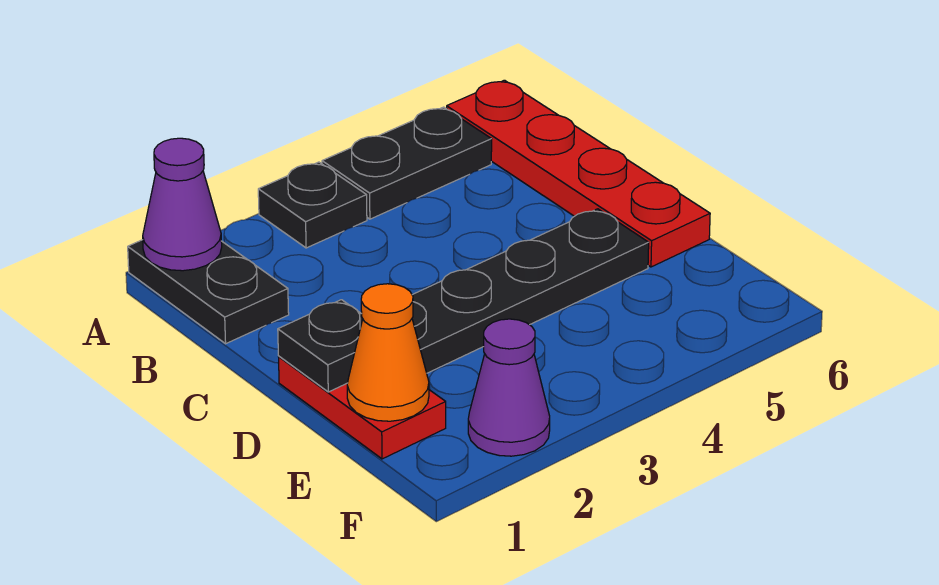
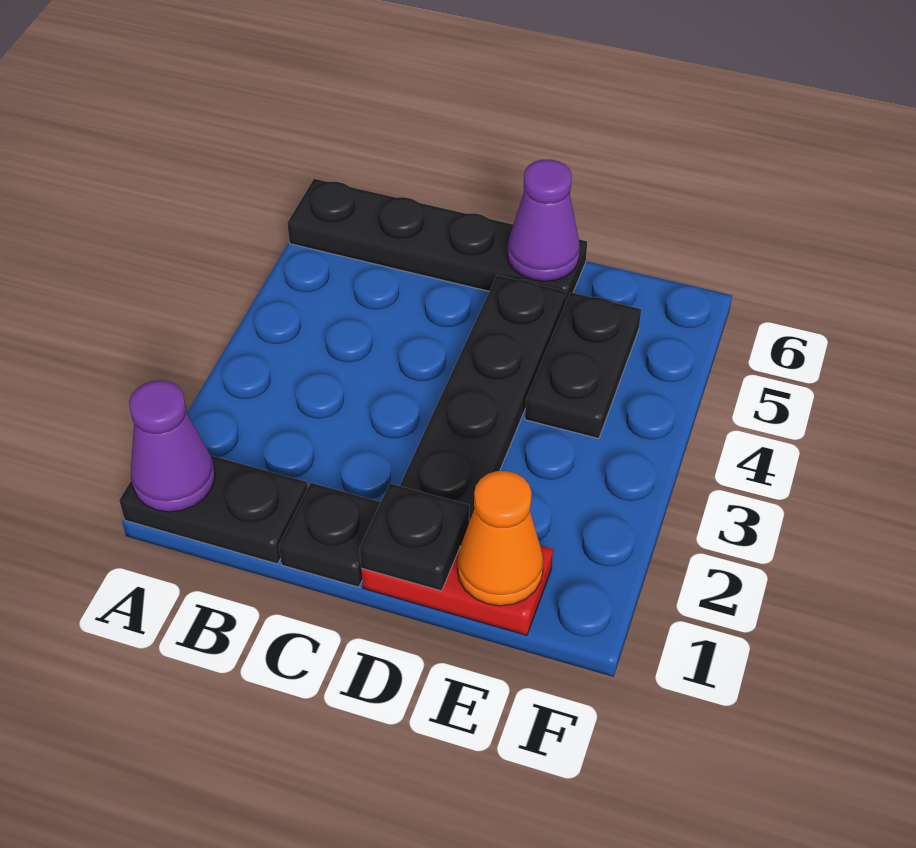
black plate A3 level 1 -> black plate C1 level 1
black plate A4:A5 level 1 -> black plate E4:E5 level 1
red plate A6:D6 level 1 -> black plate A6:D6 level 1
purple cone F2 level 1 -> purple cone D6 level 2

